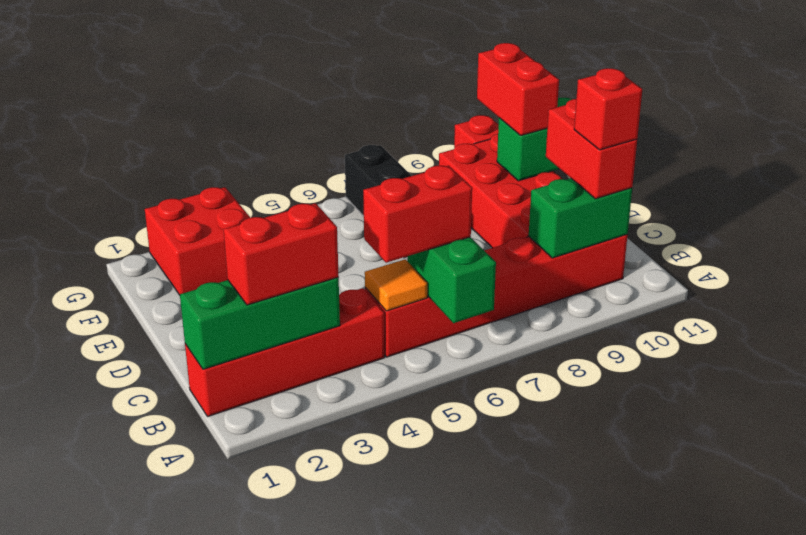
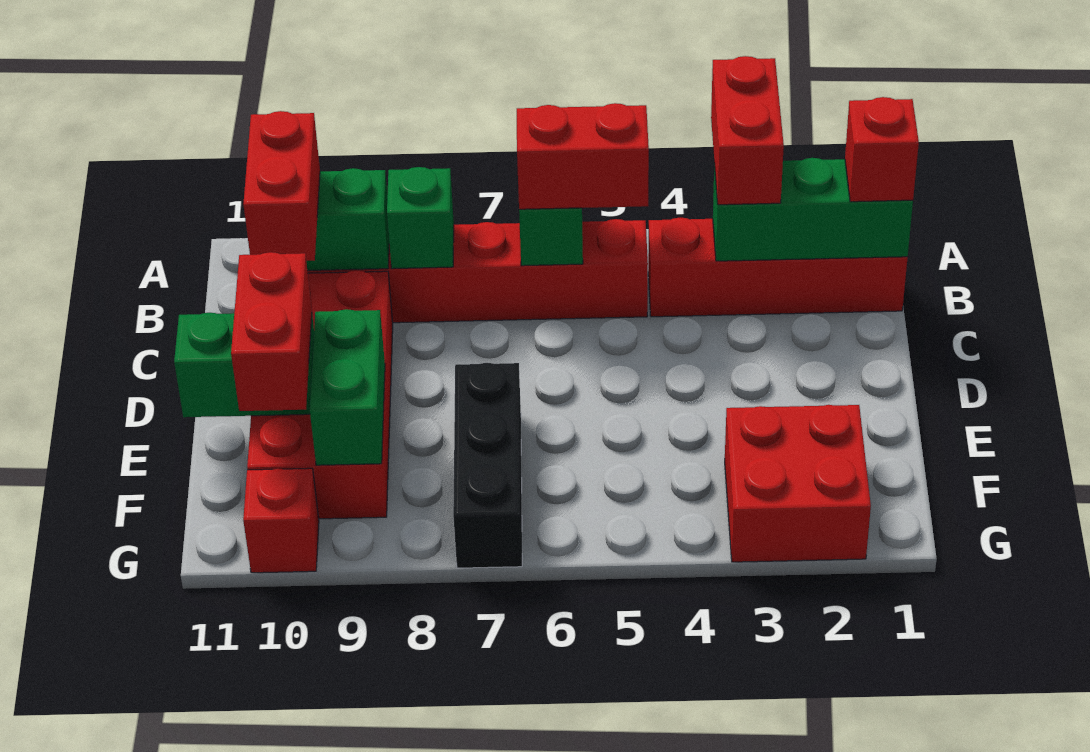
red brick B2:B3 level 3 -> red brick A3:B3 level 3
orange tile B5 level 2 -> none
none -> green brick B8 level 2
red brick B10 level 4 -> red brick B1 level 3
none -> green brick E9:F9 level 2

